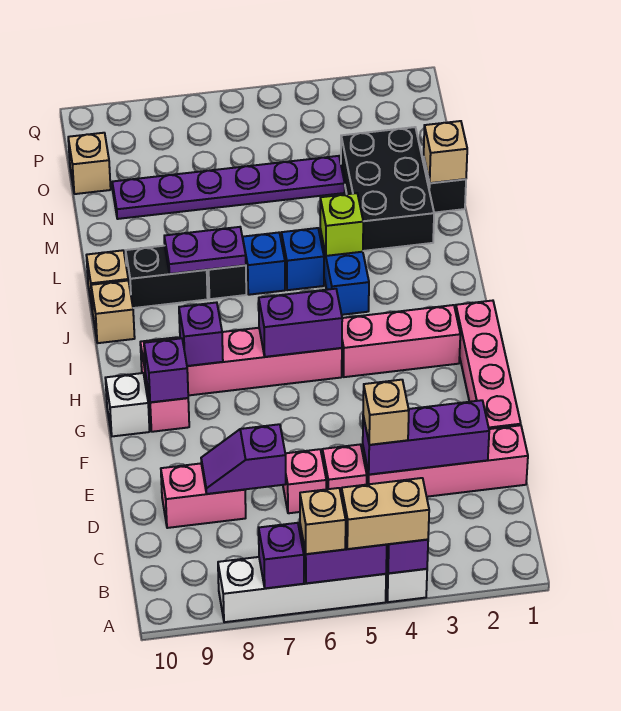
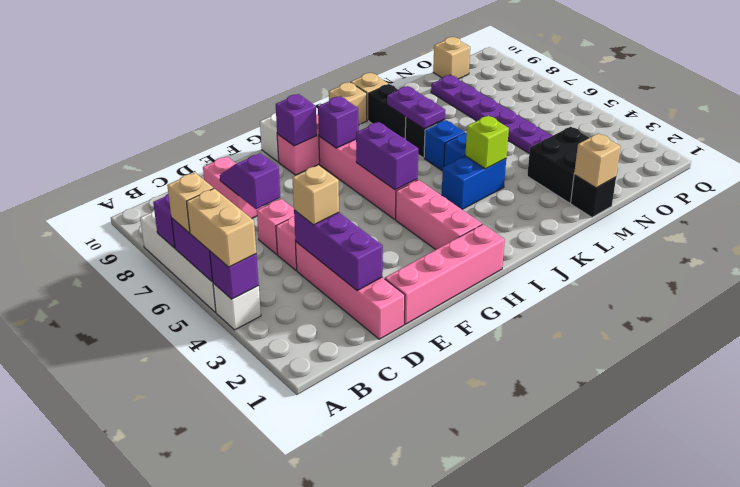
black brick L2:N3 level 1 -> black brick M2:N3 level 1

